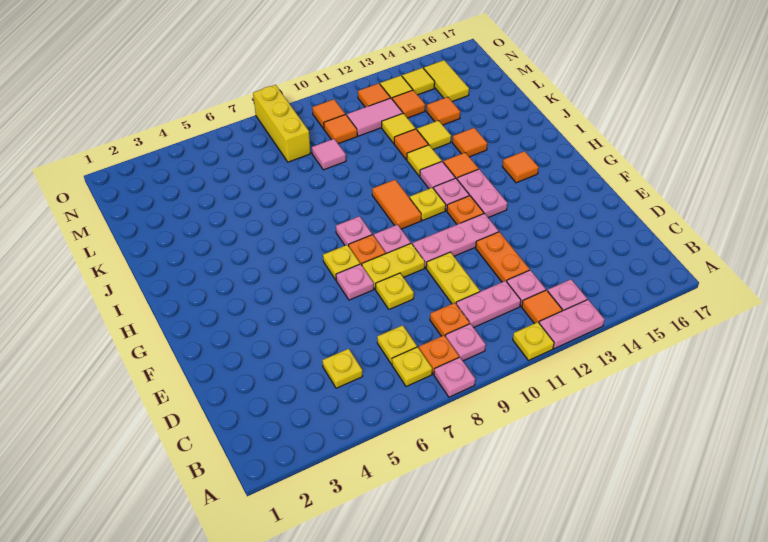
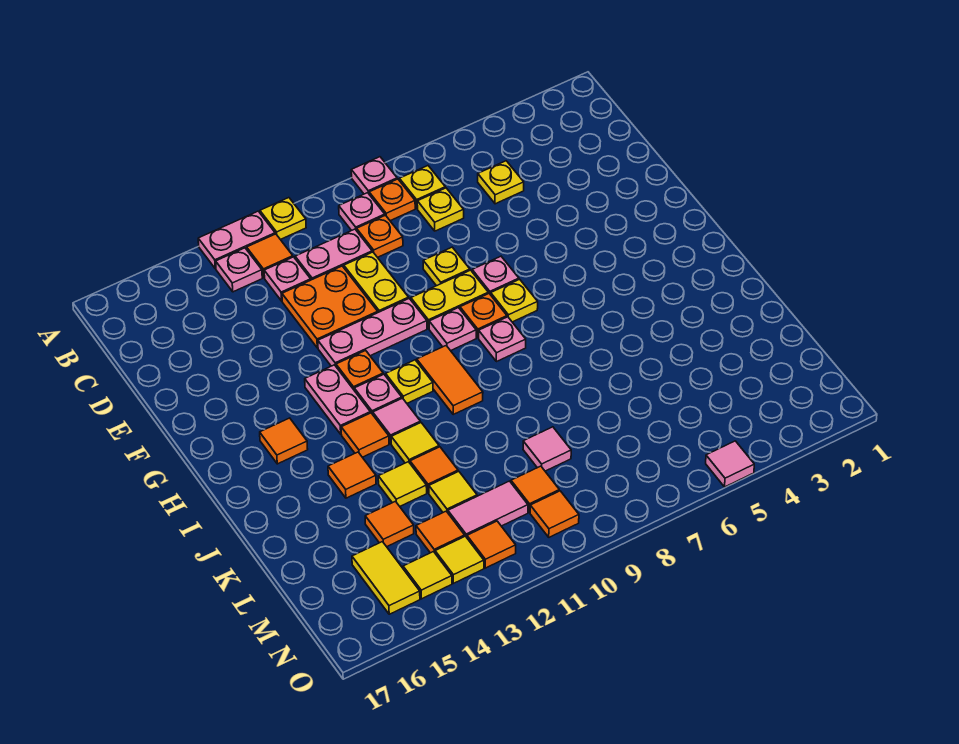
orange plate D12:E12 level 1 -> orange plate D11:E12 level 1
yellow brick M8:O8 level 1 -> none
none -> pink tile O5 level 1

